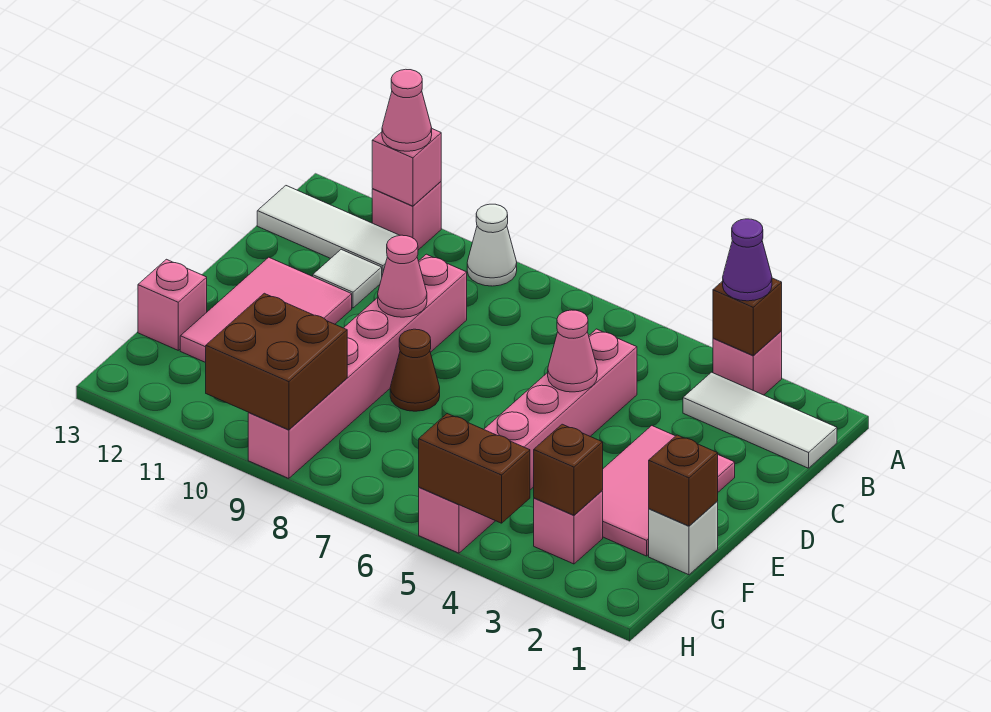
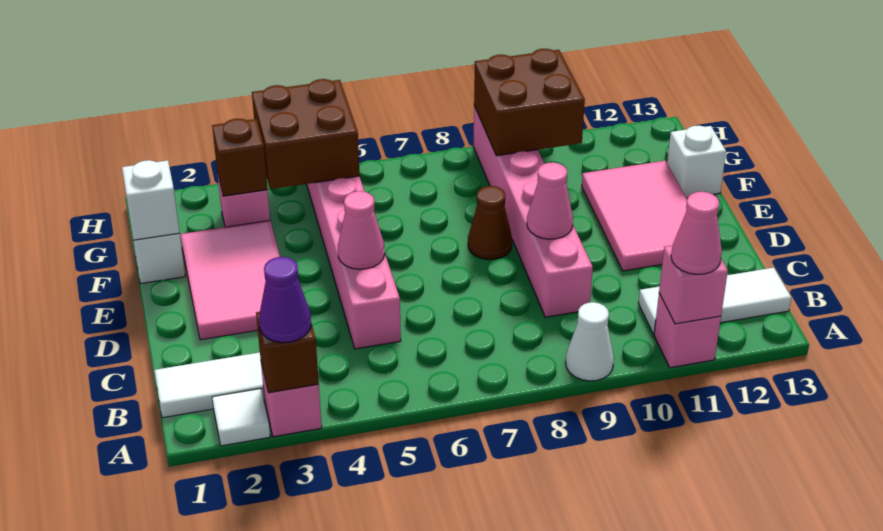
white tile C11 level 1 -> white tile A2 level 1
brown brick F1 level 2 -> white brick F1 level 2
pink brick F13 level 1 -> white brick F13 level 1
brown brick H4:H5 level 2 -> brown brick G4:H5 level 2

